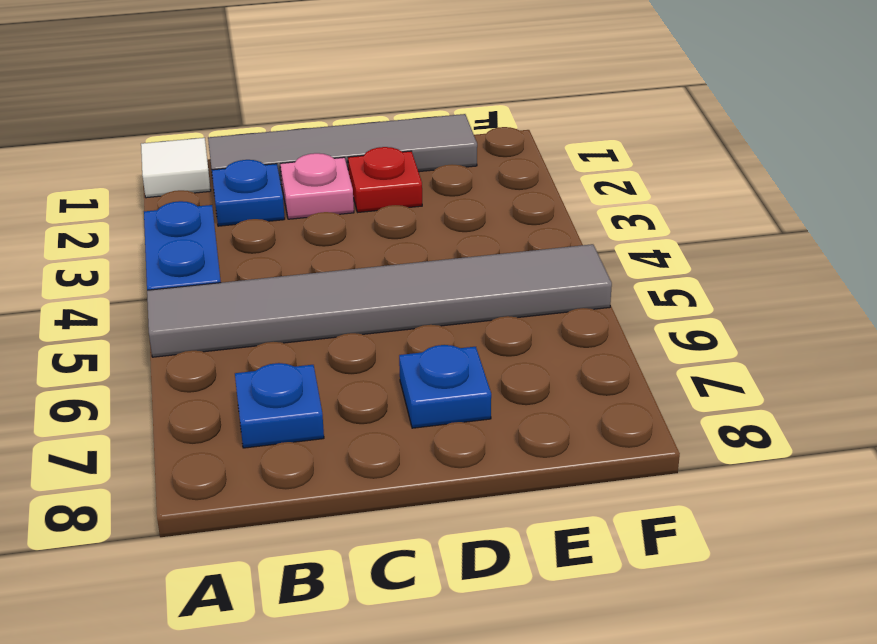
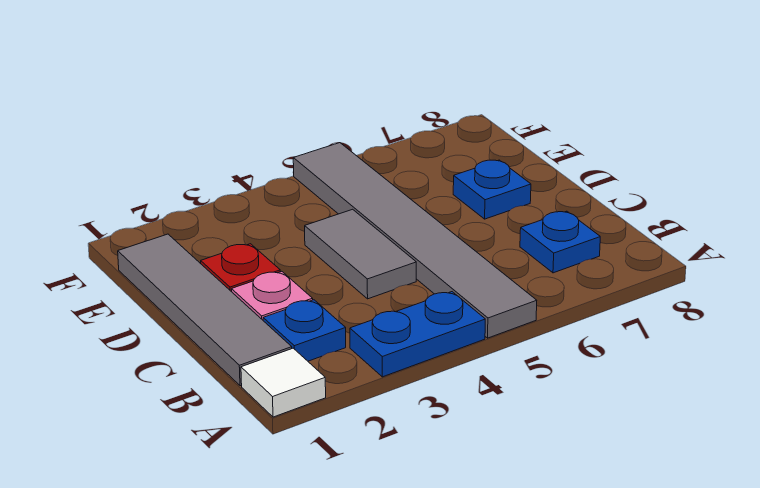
none -> grey tile C4:D4 level 1

